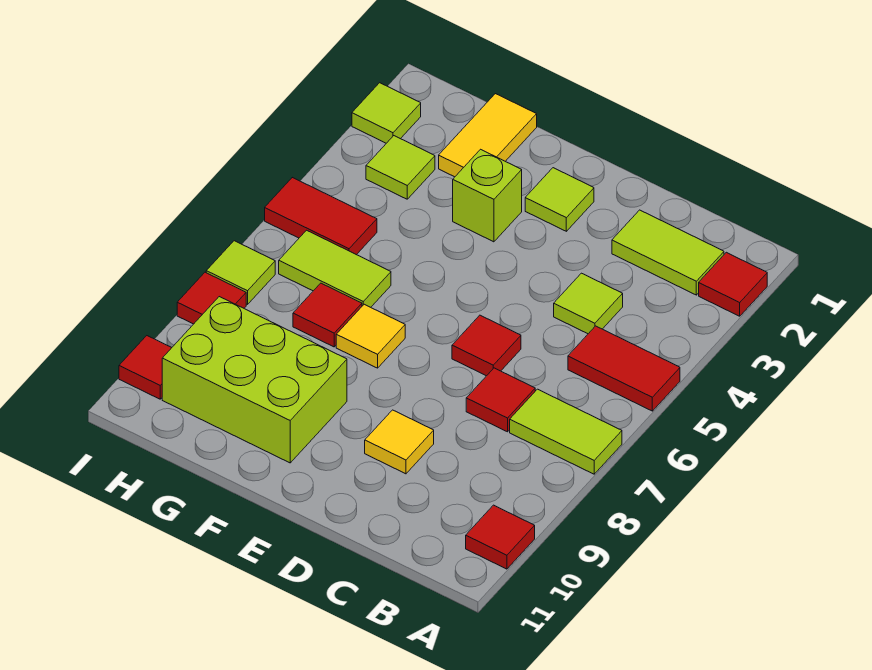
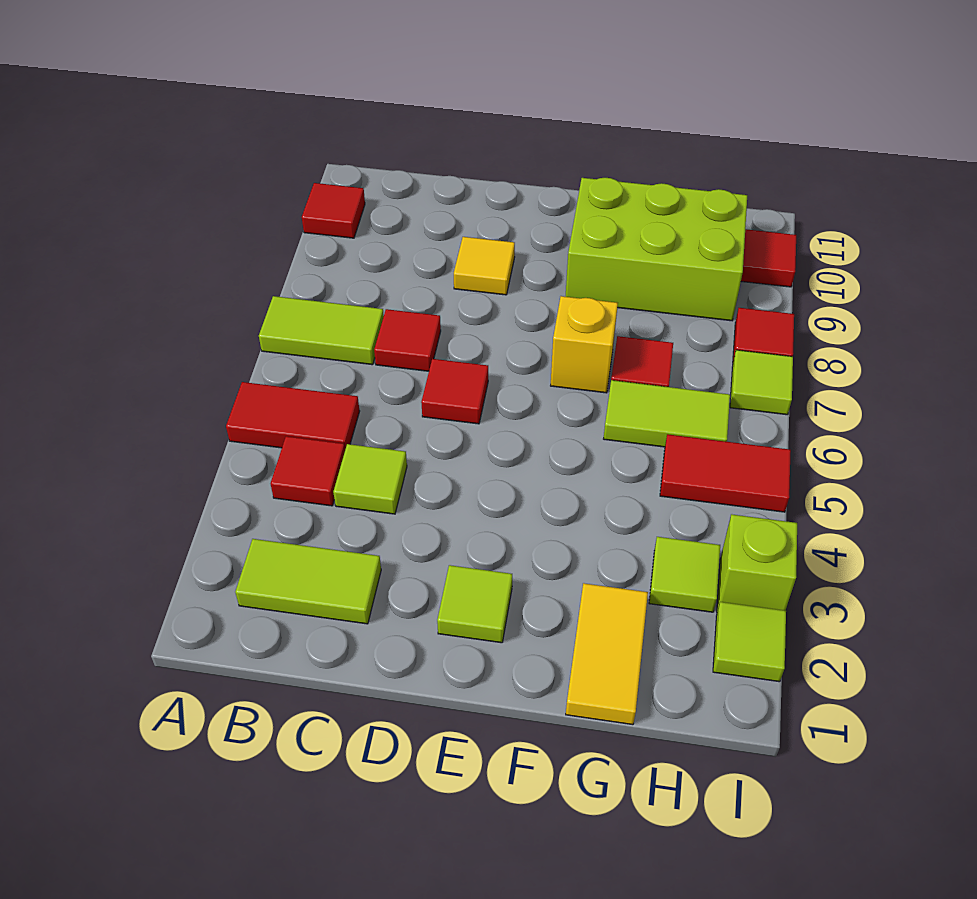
red tile A2 level 1 -> red tile B4 level 1
lime brick F3 level 1 -> lime brick I3 level 1
yellow tile F7 level 1 -> yellow brick F7 level 1

